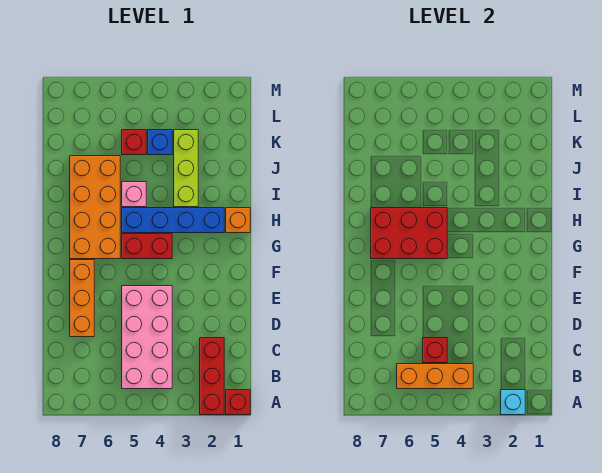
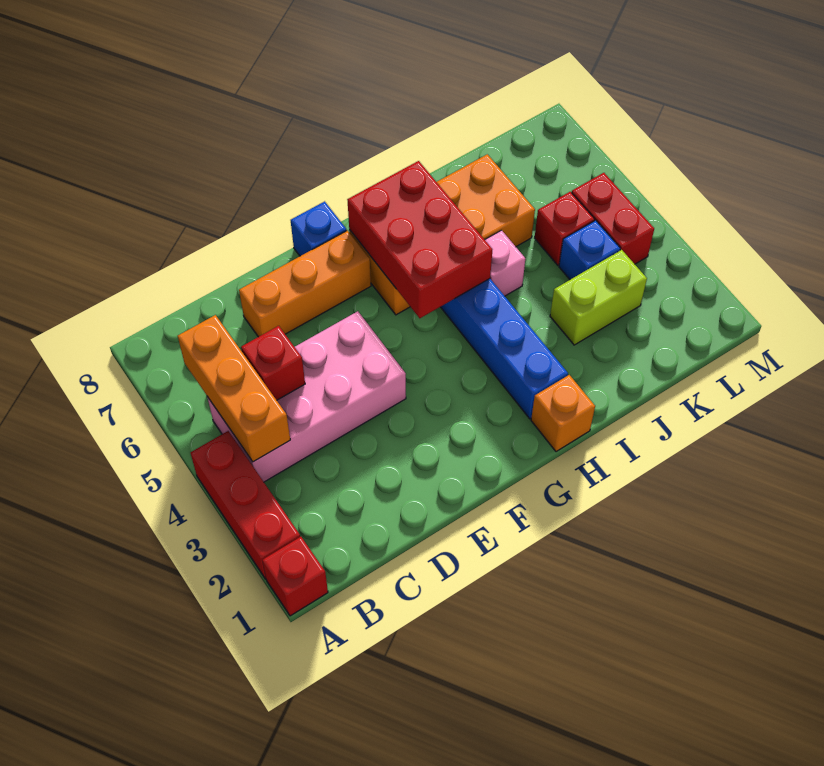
red brick A2:C2 level 1 -> red brick A2:A4 level 1
cyan brick A2 level 2 -> none
none -> blue brick F8 level 1
red brick G4:G5 level 1 -> red brick L4:L5 level 1
lime brick I3:K3 level 1 -> lime brick J3:K3 level 1

